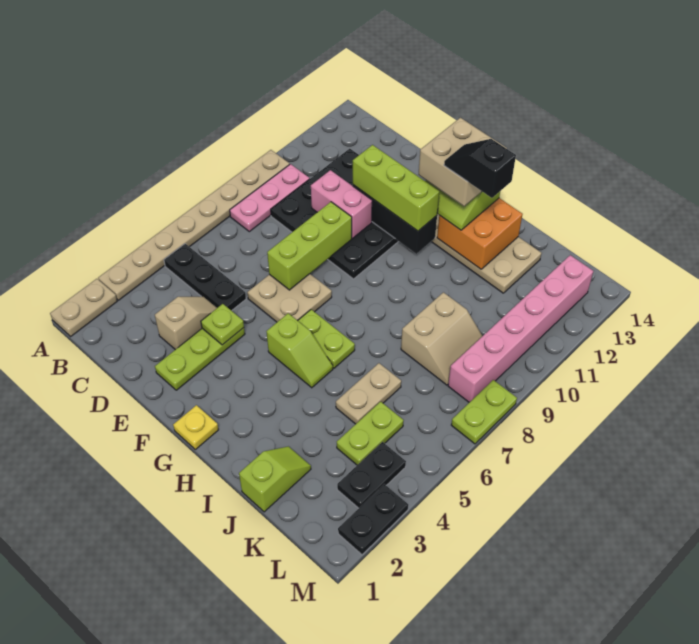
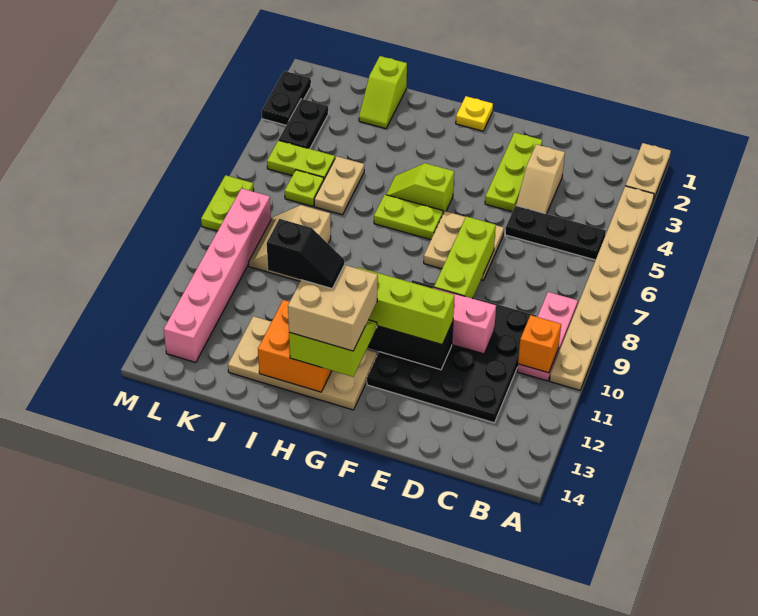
none -> orange brick B10 level 2
lime plate E4 level 2 -> lime plate K6 level 1
lime plate K4:K5 level 1 -> lime plate K5:L5 level 1

